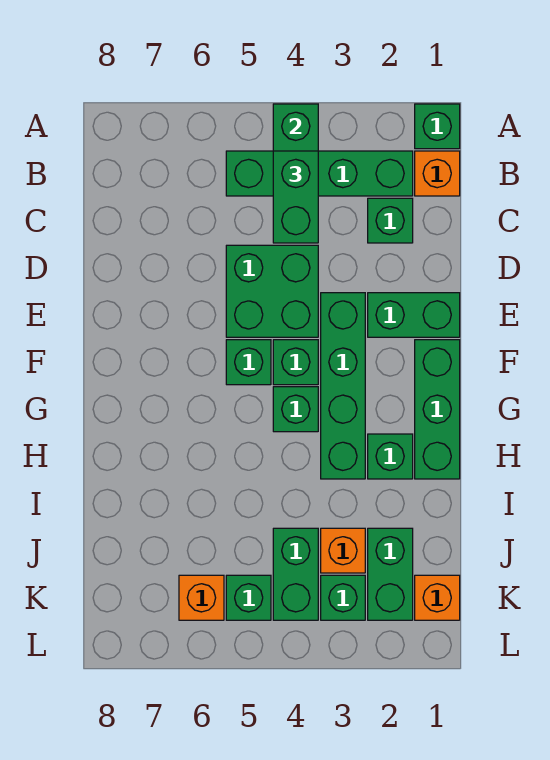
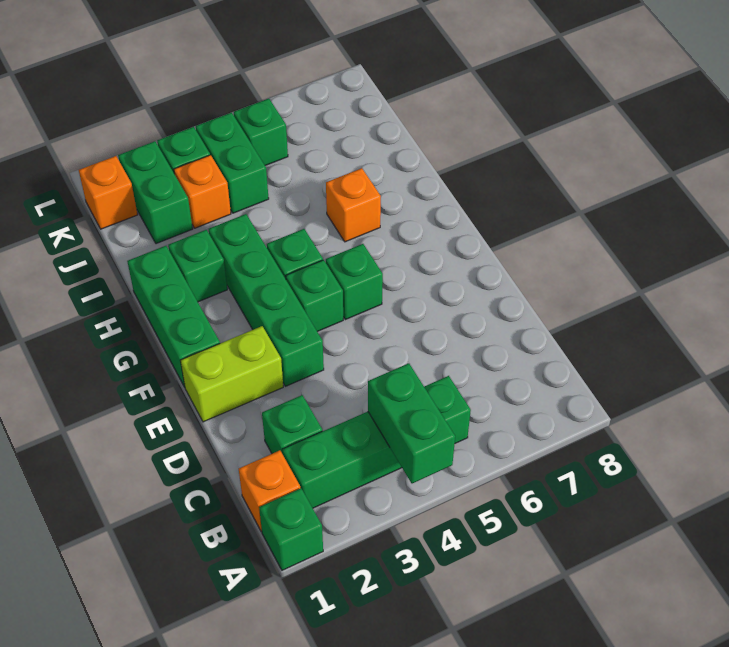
green brick B4:C4 level 3 -> none
green brick D4:E5 level 1 -> none
green brick E1:E2 level 1 -> lime brick E1:E2 level 1
orange brick K6 level 1 -> orange brick H6 level 1

